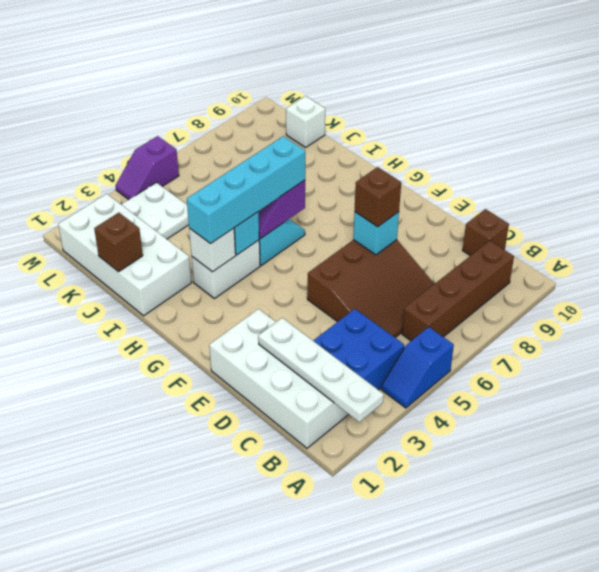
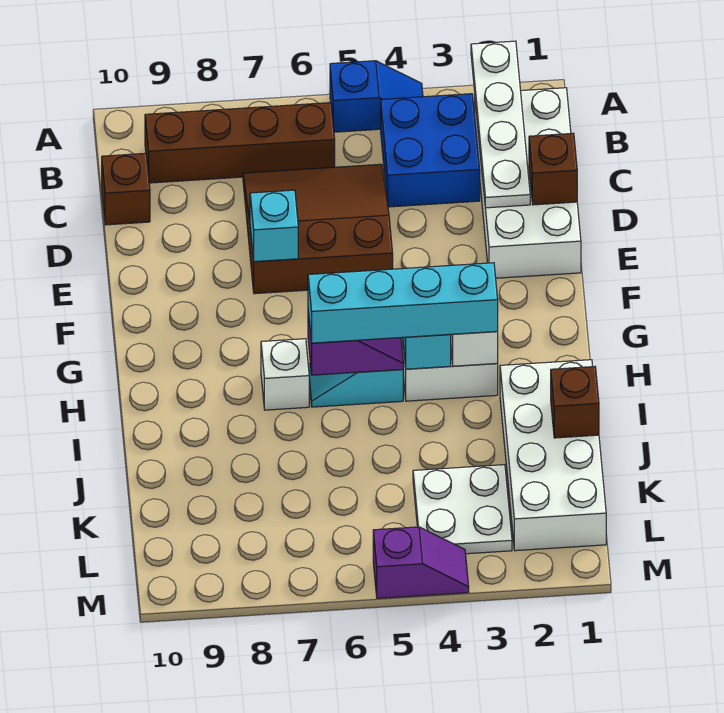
brown brick E7 level 3 -> brown brick D1 level 2
white brick K10 level 1 -> white brick H7 level 1

